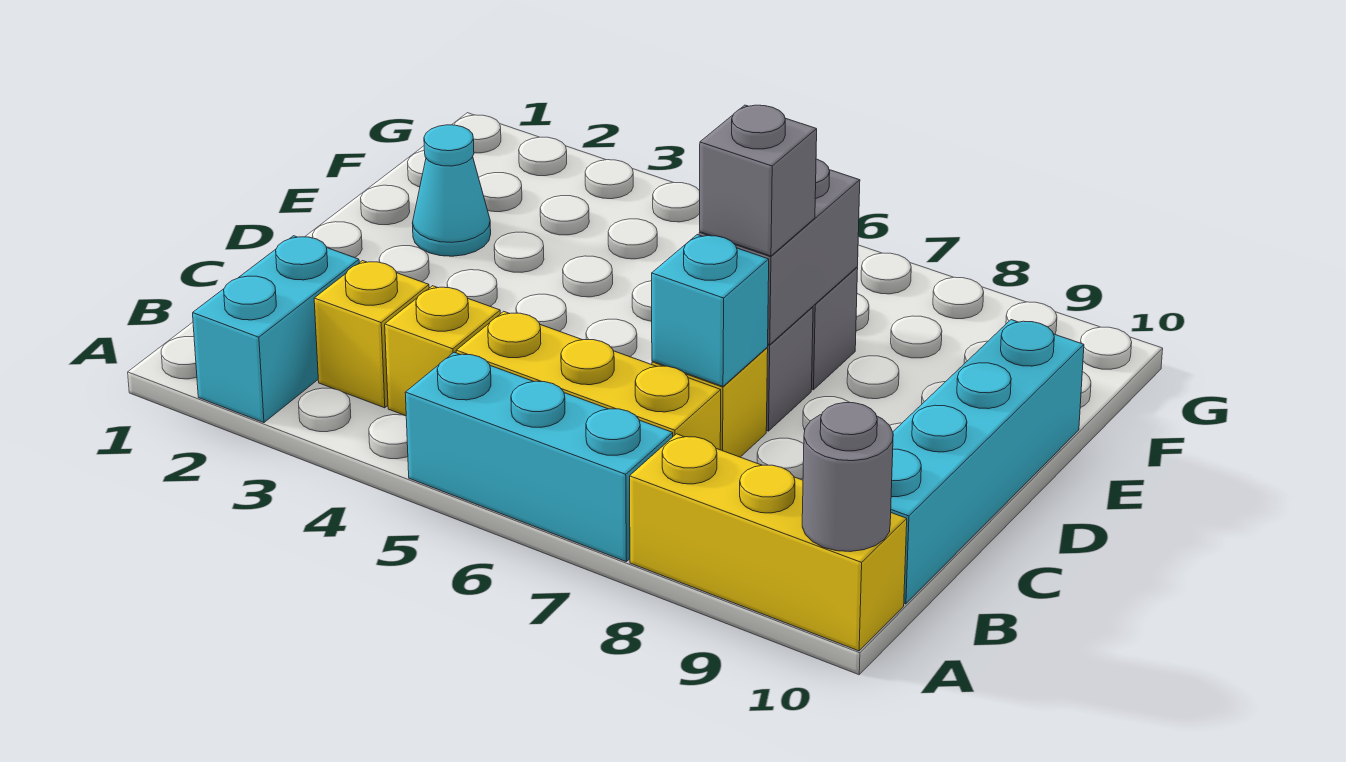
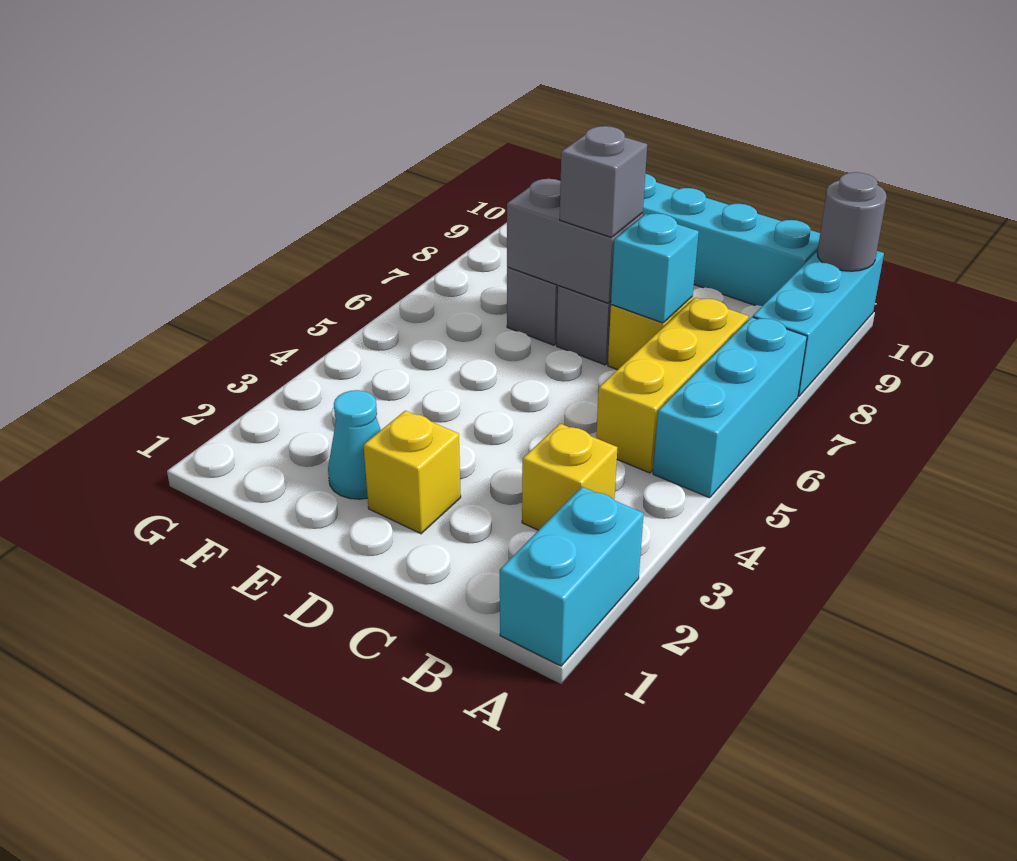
cyan brick A2:B2 level 1 -> cyan brick A1:A2 level 1
yellow brick A8:A10 level 1 -> cyan brick A8:A10 level 1
yellow brick B4 level 1 -> yellow brick D2 level 1

